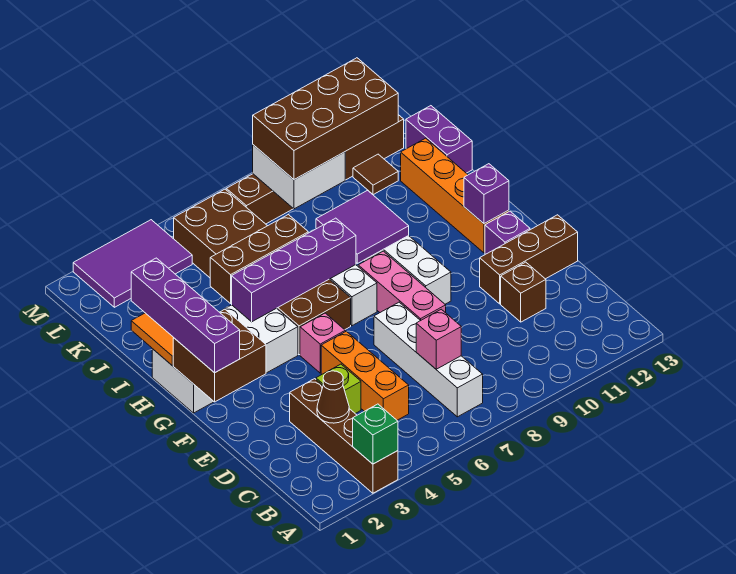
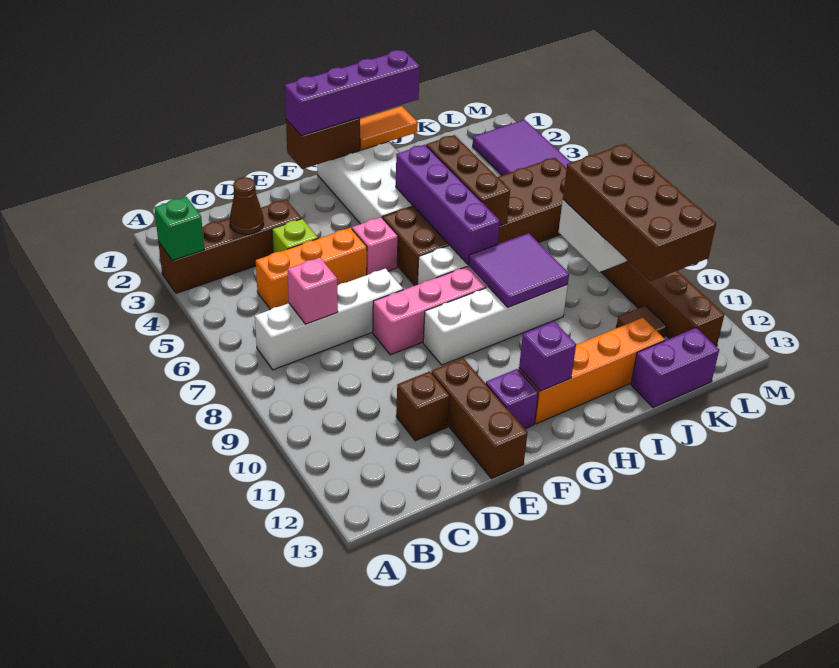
brown brick F1:G2 level 2 -> brown brick F1:G1 level 2

